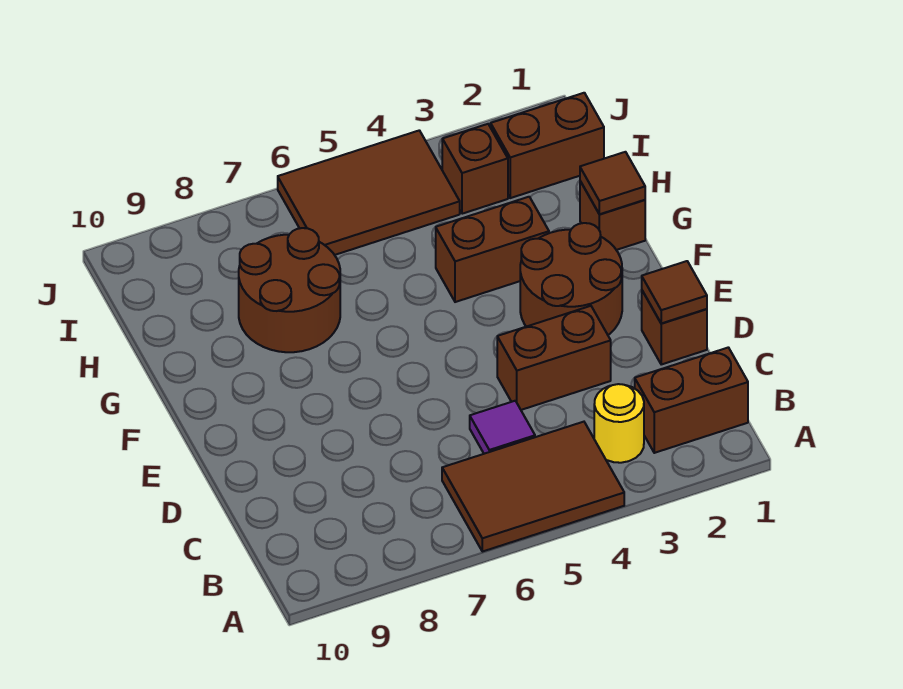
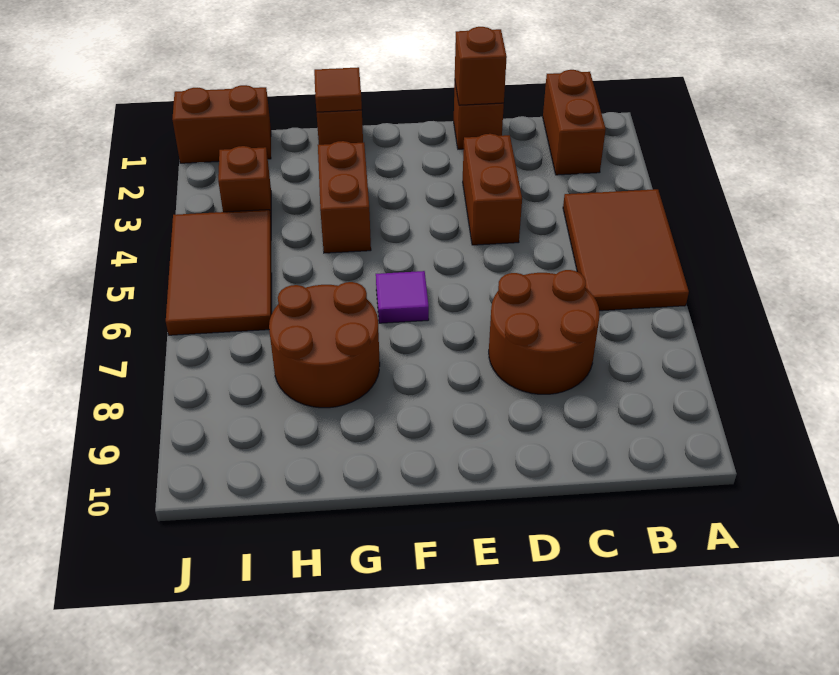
yellow round brick B3 level 1 -> none
purple tile C5 level 1 -> purple tile F6 level 1
brown tile D1 level 2 -> brown brick D1 level 2
brown round brick E2:F3 level 1 -> brown round brick C7:D8 level 1
brown brick I1:I2 level 1 -> brown brick I1:J1 level 1

